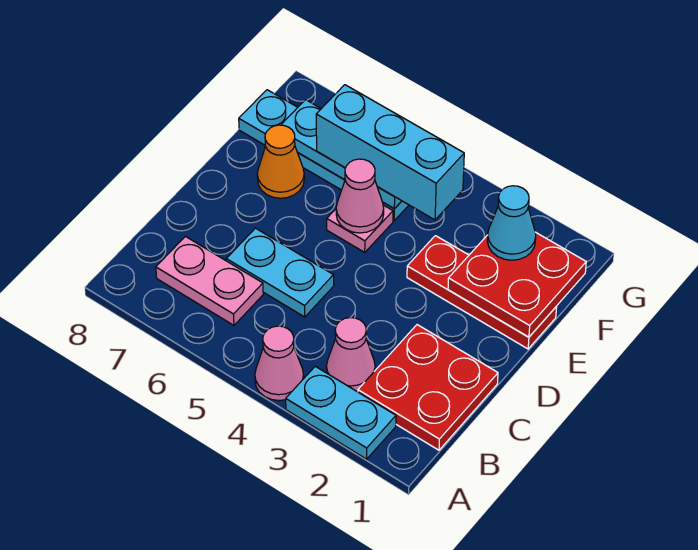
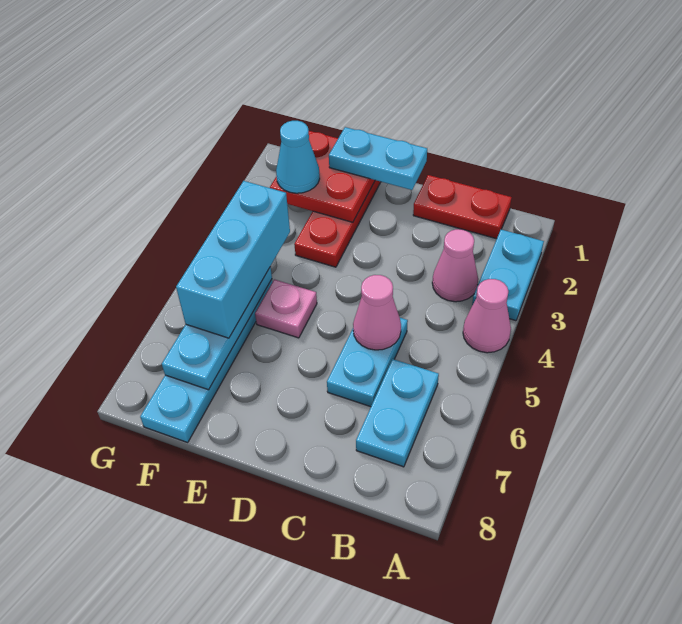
red plate B1:C2 level 1 -> red plate B1:C1 level 1
pink plate B6:B7 level 1 -> cyan plate B6:B7 level 1
none -> cyan plate D1:E1 level 3
pink cone E5 level 2 -> pink cone C5 level 2
orange cone E7 level 1 -> none

